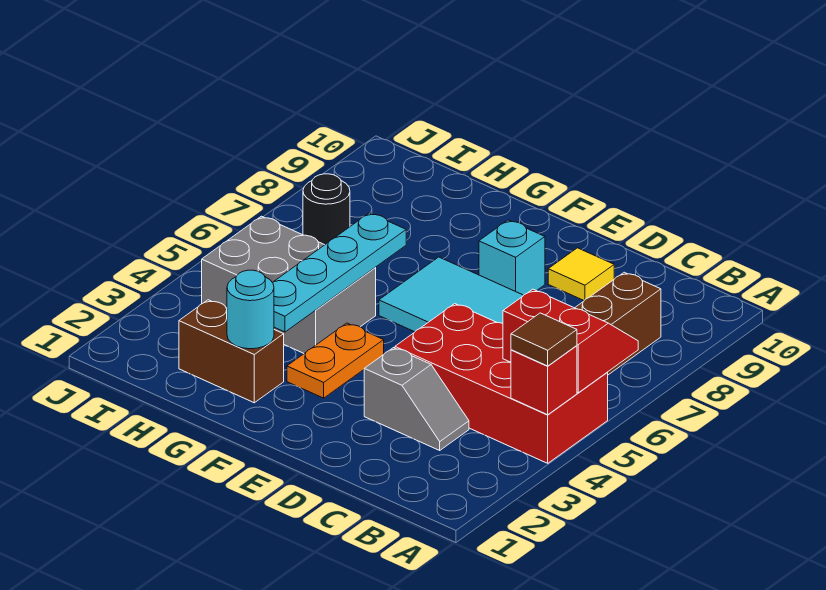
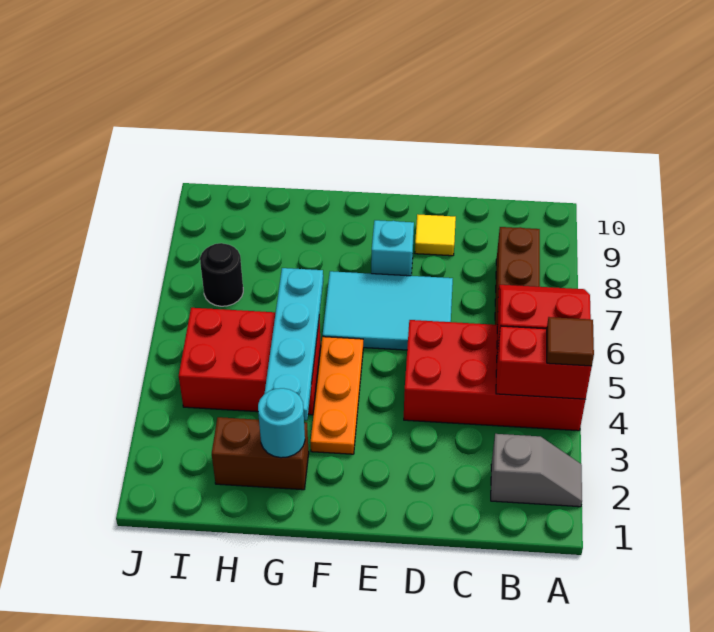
red brick A4 level 2 -> red brick A4:B4 level 2
grey slope C3:D3 level 1 top D -> grey slope A2:B2 level 1 top B
orange plate F3:F4 level 1 -> orange plate F3:F5 level 1
grey brick G4:I5 level 1 -> red brick G4:I5 level 1

